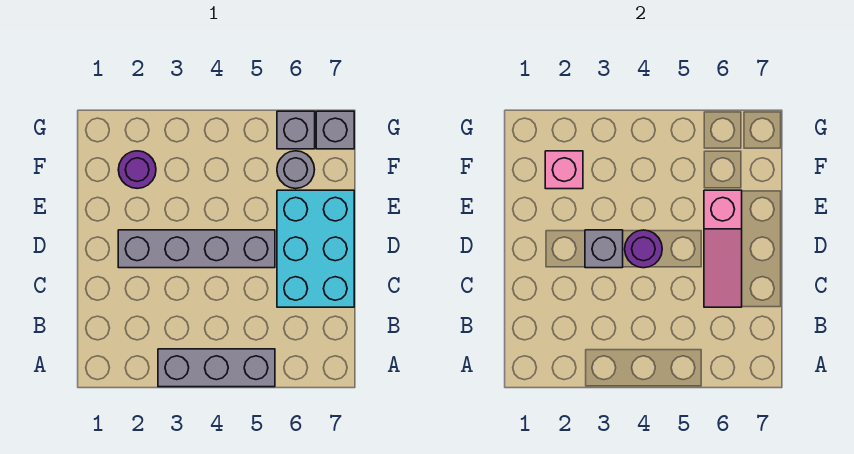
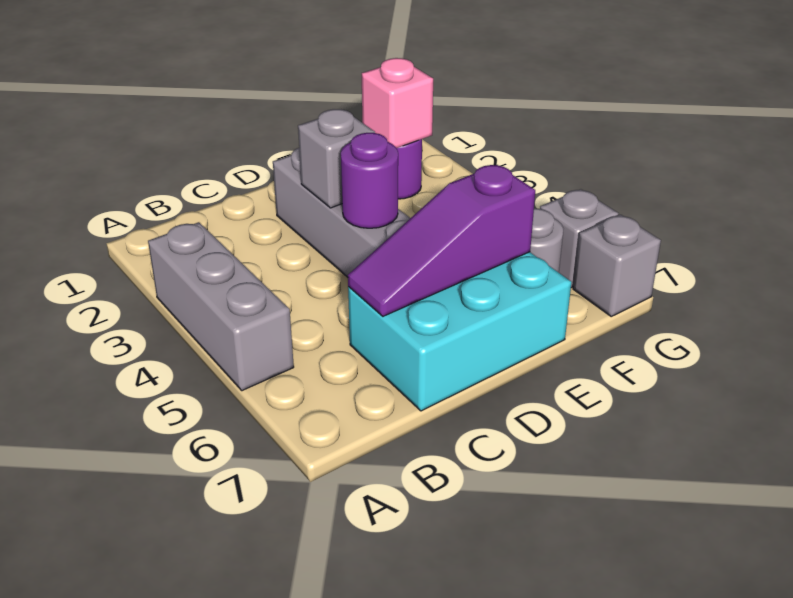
pink slope C6:E6 level 2 top E -> purple slope C6:E6 level 2 top E

